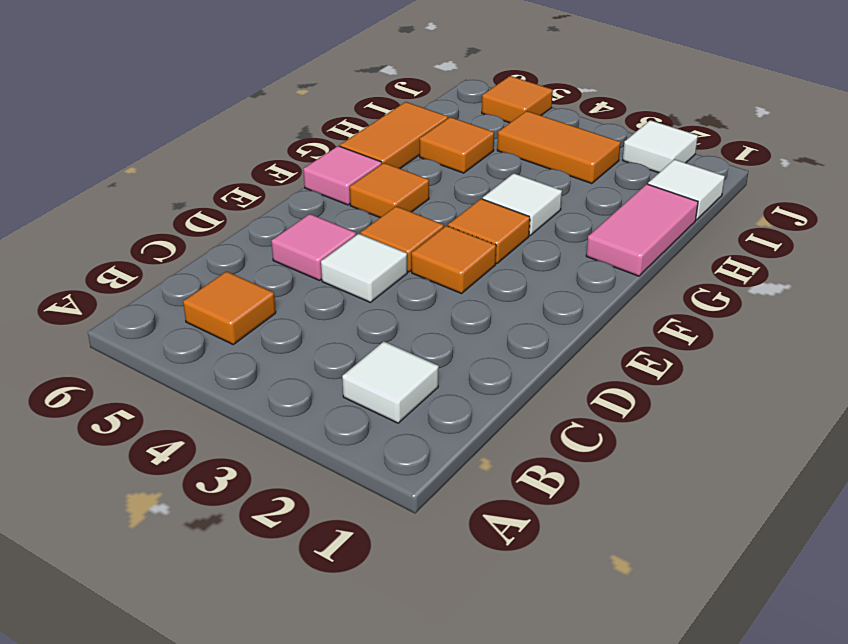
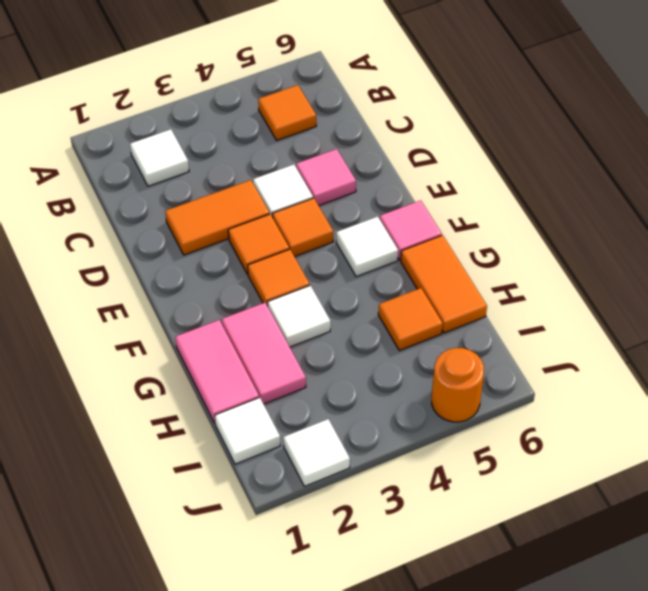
orange tile F5 level 1 -> white tile F5 level 1
none -> pink tile G2:H2 level 1
orange tile I3:I4 level 1 -> orange tile D2:D3 level 1
orange tile J5 level 1 -> orange round brick J5 level 1

